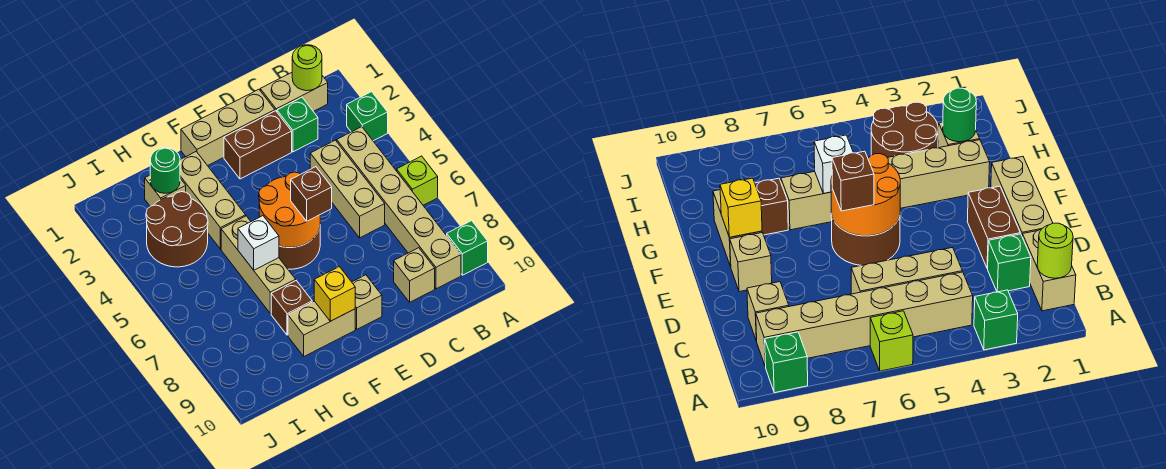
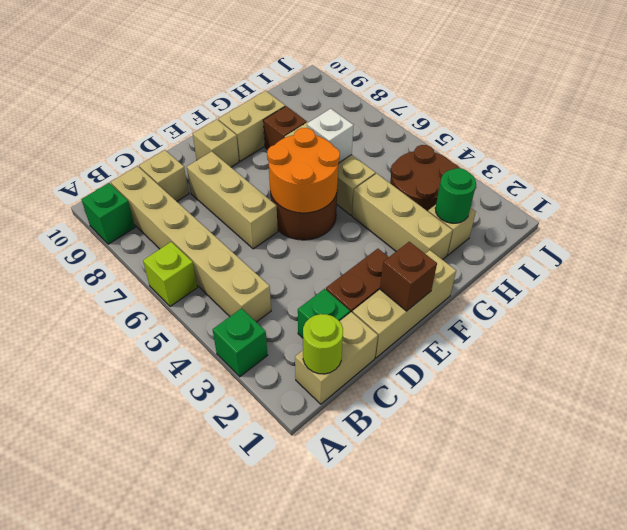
tan brick C4:C6 level 1 -> tan brick D6:D8 level 1
brown brick E6 level 3 -> brown brick E1 level 2
yellow brick F9 level 2 -> none

